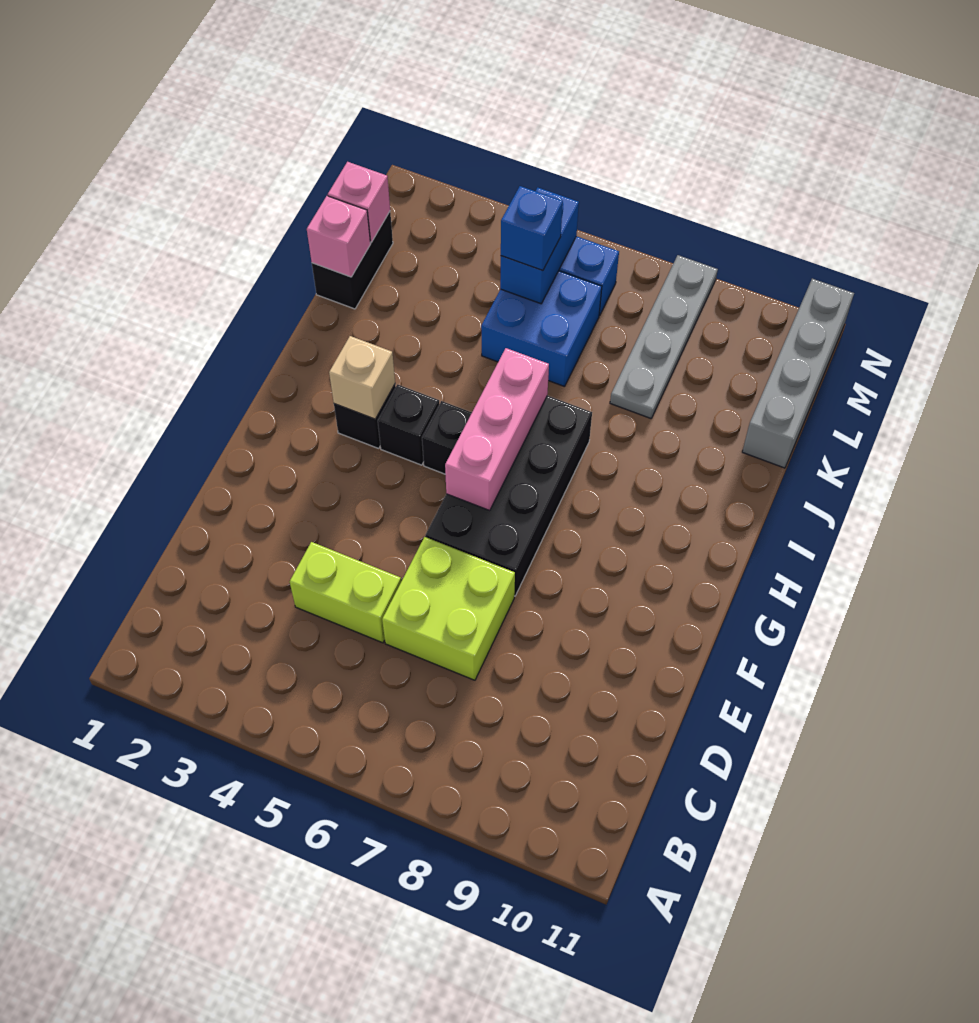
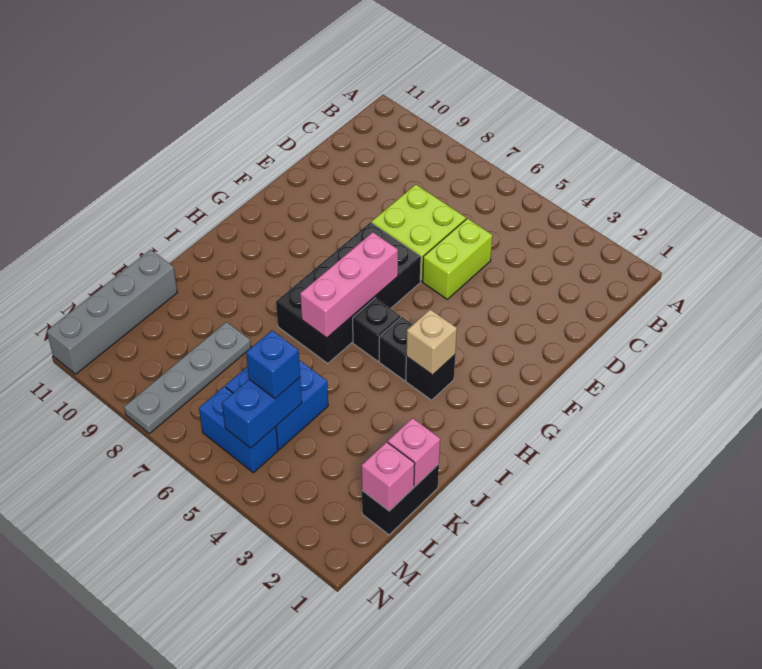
lime brick D4:D5 level 1 -> lime brick D5:E5 level 1

